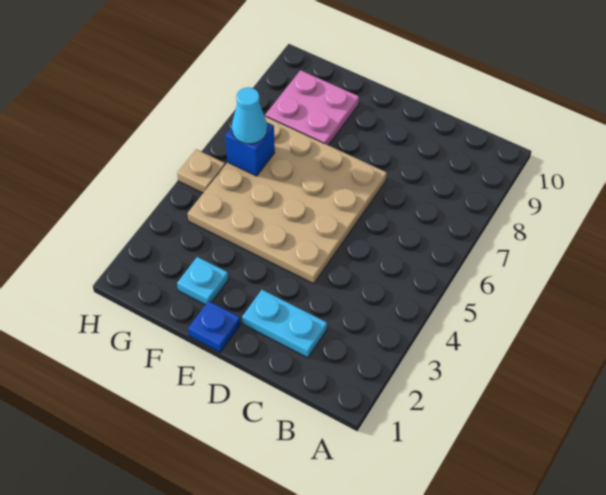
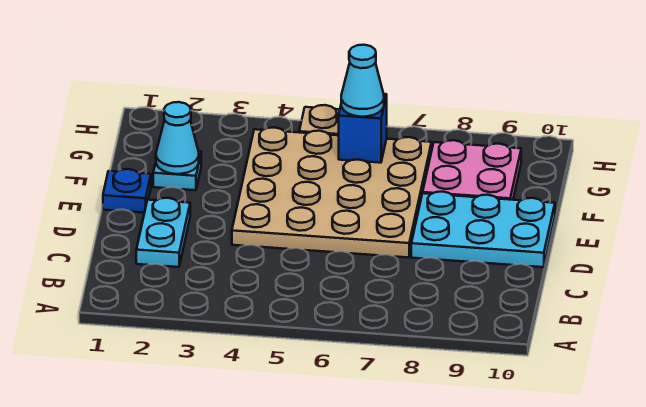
none -> cyan plate D8:E10 level 1
none -> cyan cone F2 level 2

